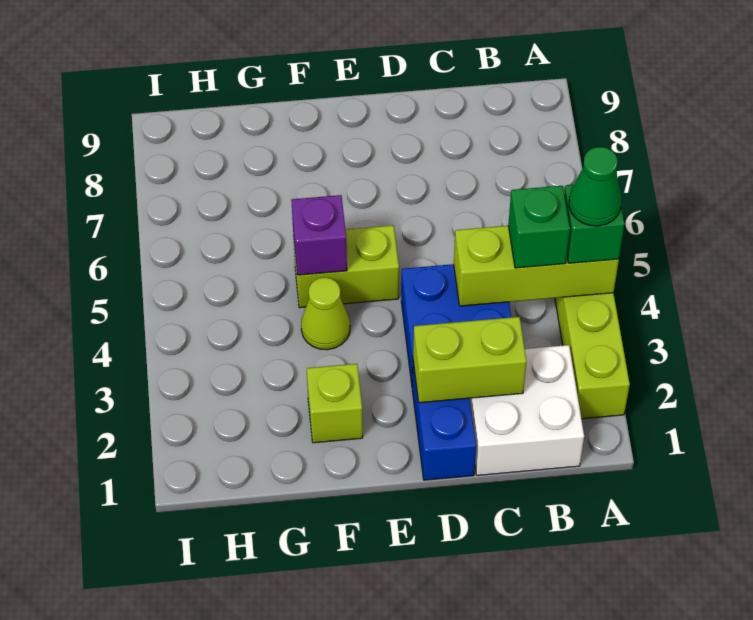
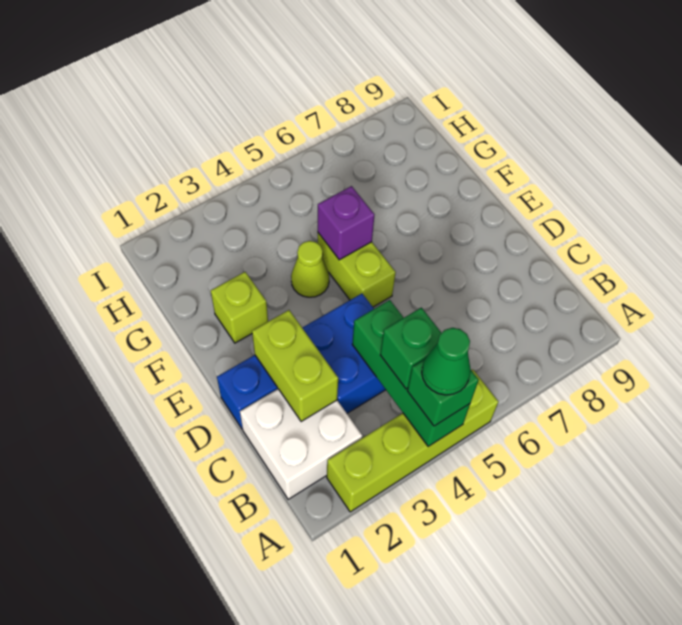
lime brick A4:C4 level 2 -> green brick A4:C4 level 2

